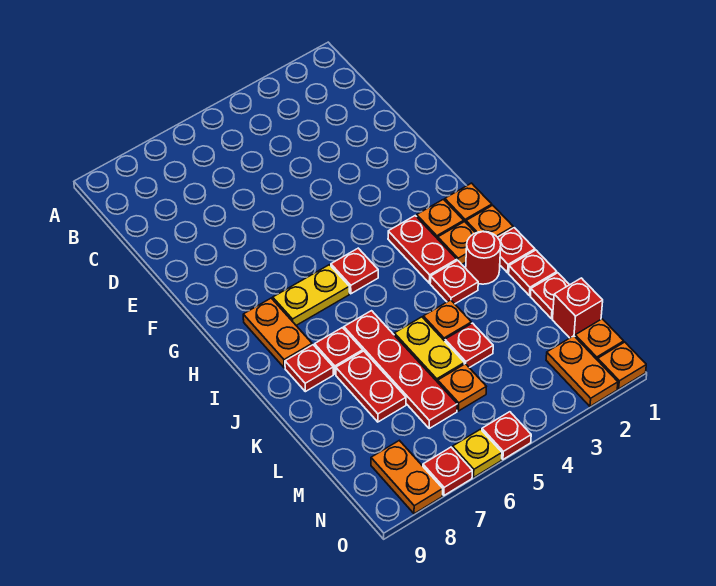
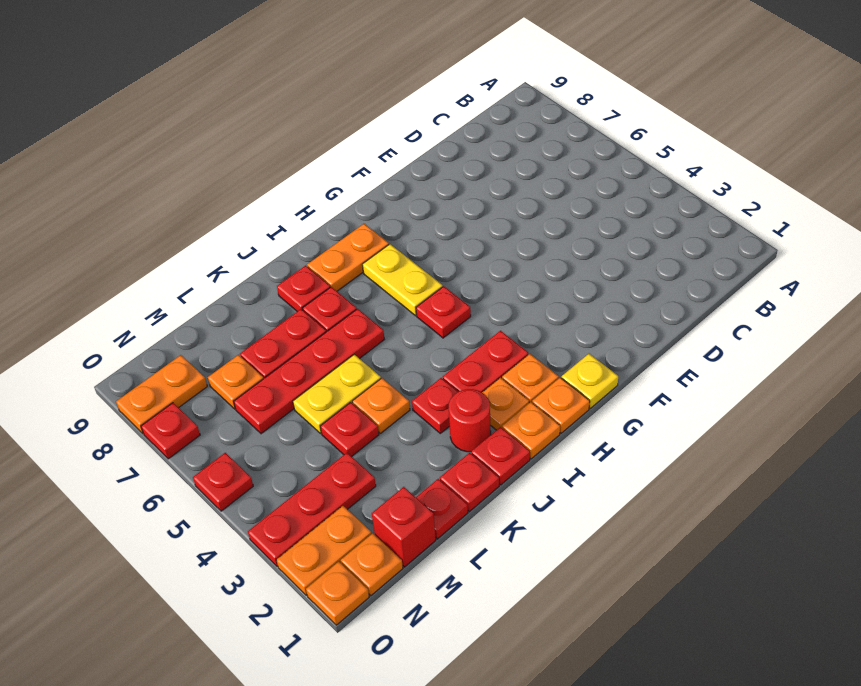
none -> red plate M3:O3 level 1
orange plate M5 level 1 -> orange plate M7 level 1
yellow plate O6 level 1 -> yellow plate G1 level 1

